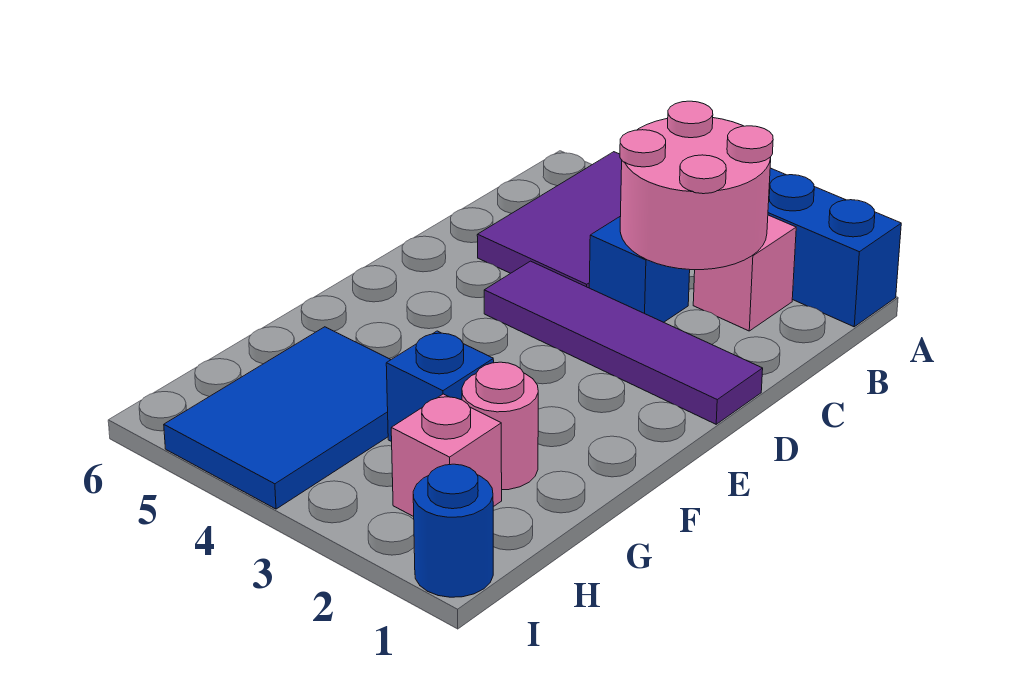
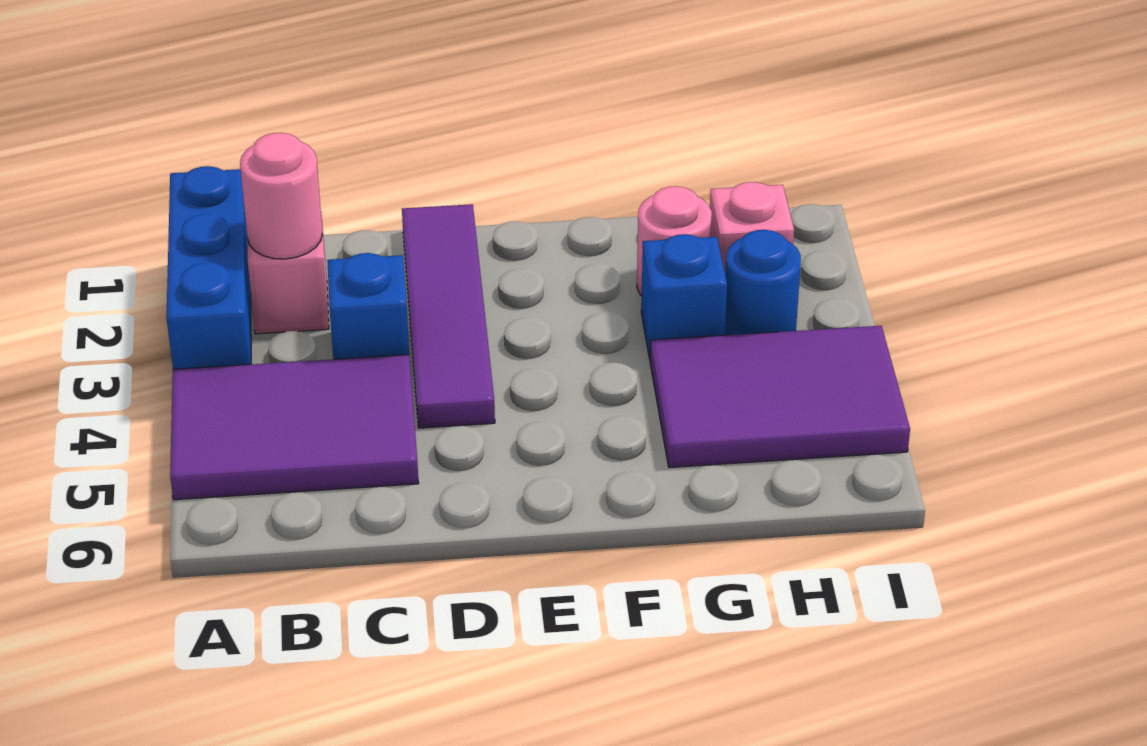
pink round brick B2:C3 level 2 -> pink round brick B2 level 2
blue tile G4:I5 level 1 -> purple tile G4:I5 level 1
blue round brick I1 level 1 -> blue round brick H3 level 1

